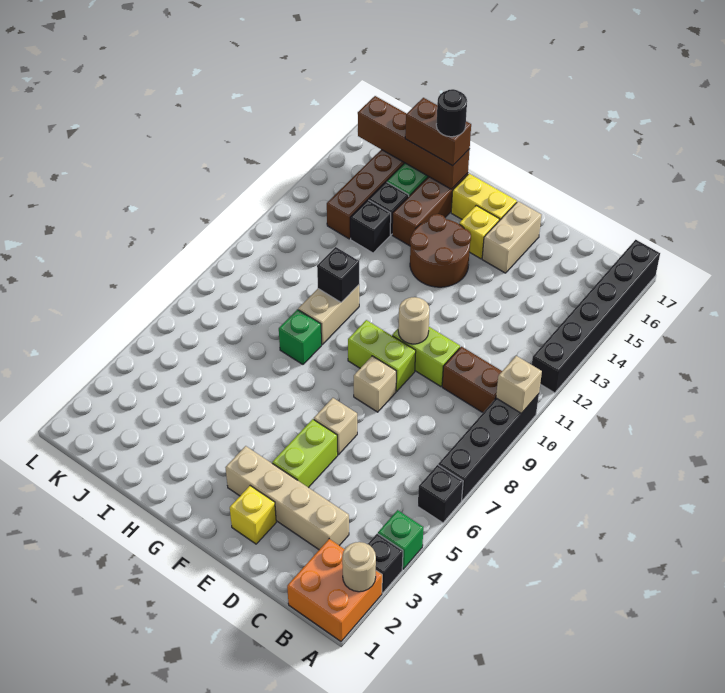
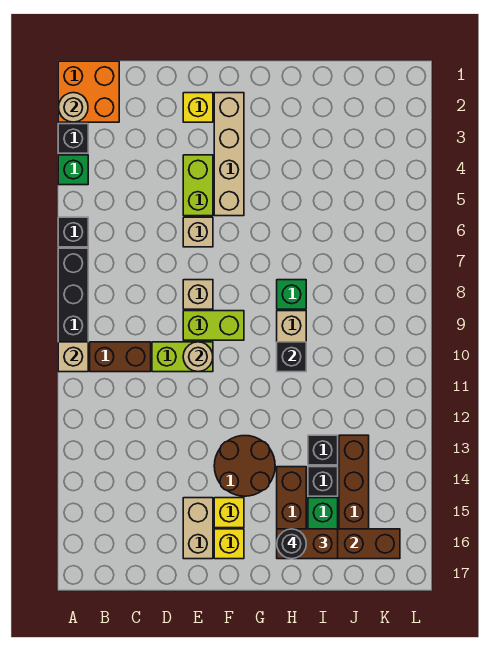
black brick A12:A17 level 1 -> none
tan brick C3:F3 level 1 -> tan brick F2:F5 level 1
yellow brick F16:G16 level 1 -> yellow brick F16 level 1

